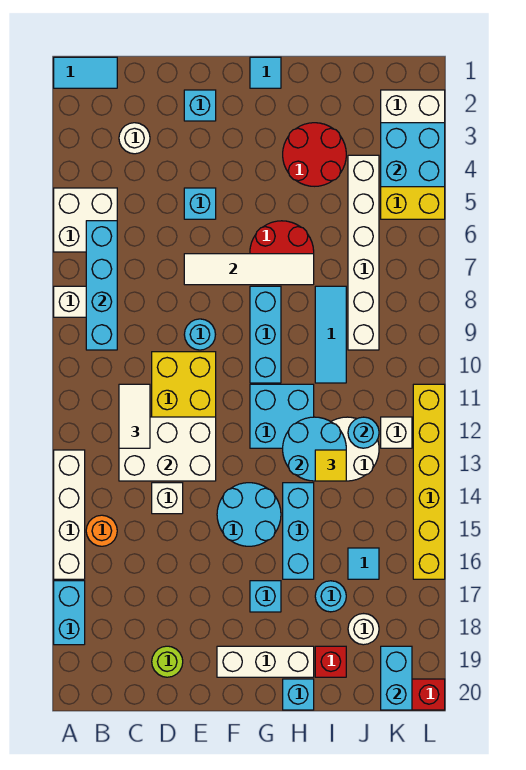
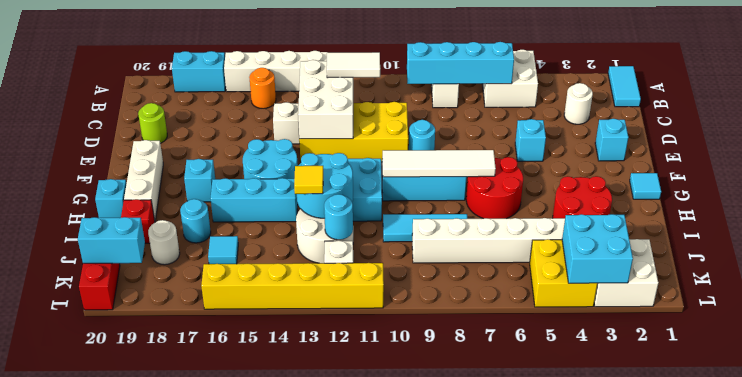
white tile E7:H7 level 2 -> white tile G7:G10 level 2

